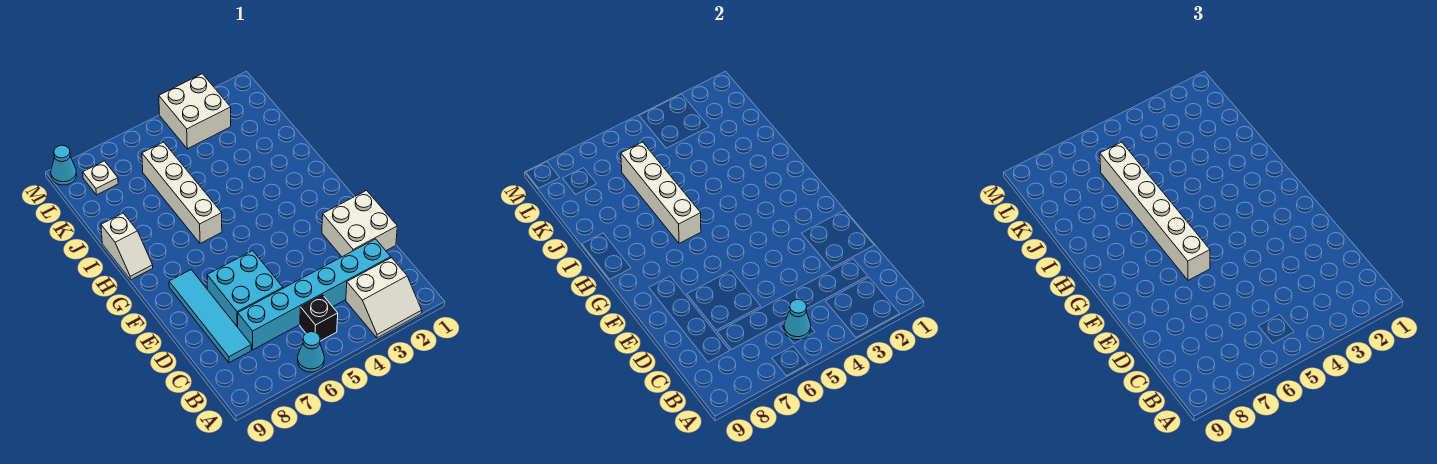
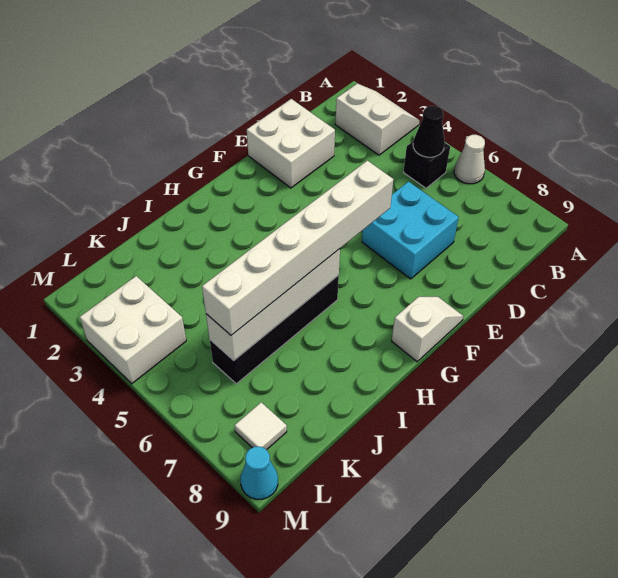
cyan cone A6 level 1 -> white cone A6 level 1
cyan cone B5 level 2 -> black cone B5 level 2
cyan brick C2:C7 level 1 -> none
cyan tile C8:F8 level 1 -> none
white brick H6:K6 level 1 -> black brick H6:K6 level 1
white slope H9:I9 level 1 top I -> white slope F9:G9 level 1 top G
white plate L8 level 1 -> white tile L8 level 1

